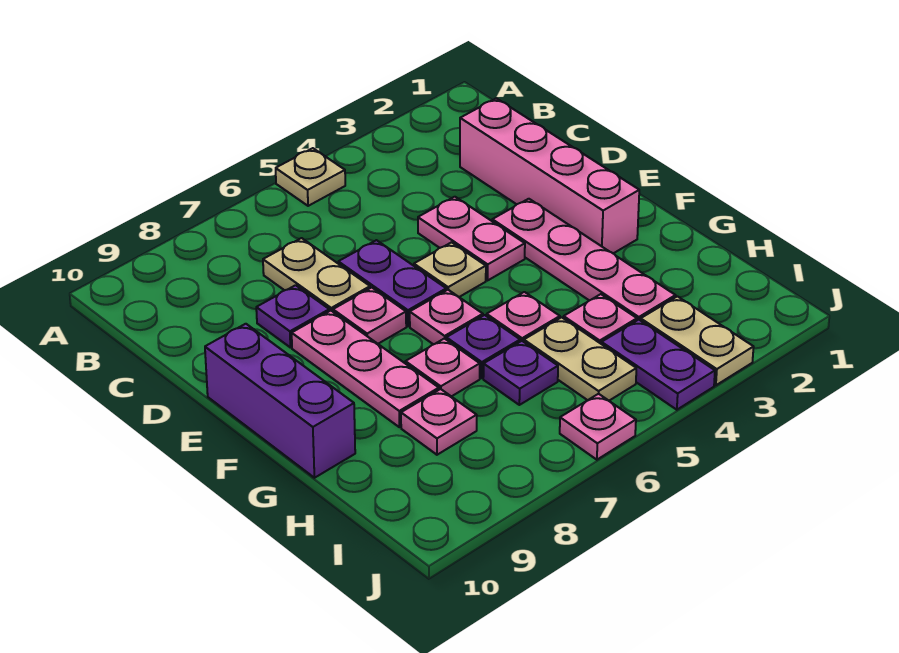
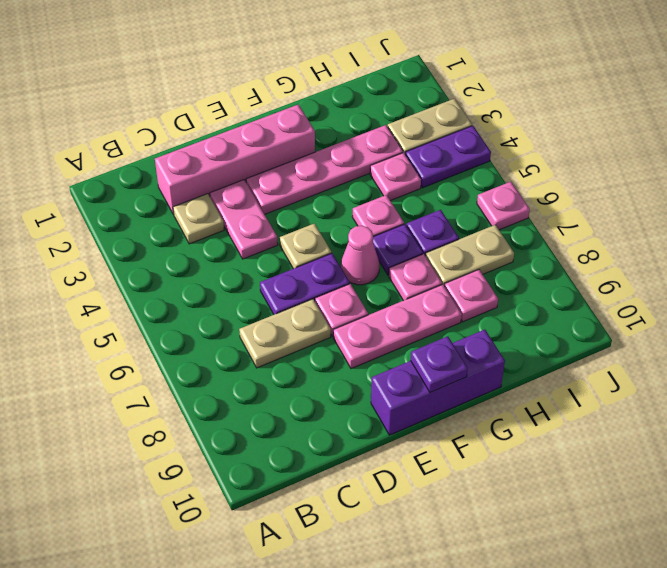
tan plate A5 level 1 -> tan plate C3 level 1
pink plate D4:E4 level 1 -> pink plate D3:D4 level 1
purple plate D8 level 1 -> purple plate F10 level 2
pink plate F6 level 1 -> pink cone F6 level 1
tan plate H5:I5 level 1 -> tan plate H7:I7 level 1

